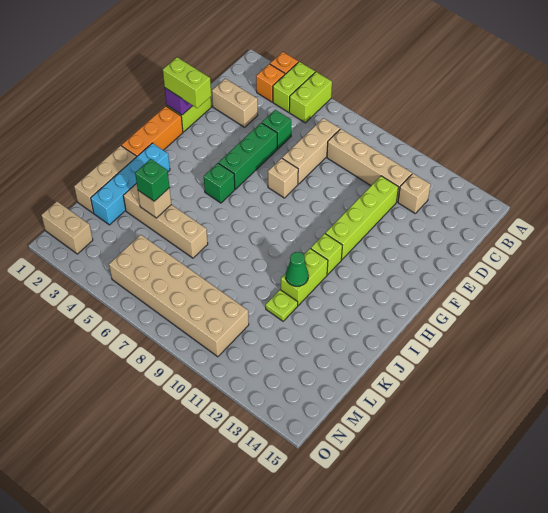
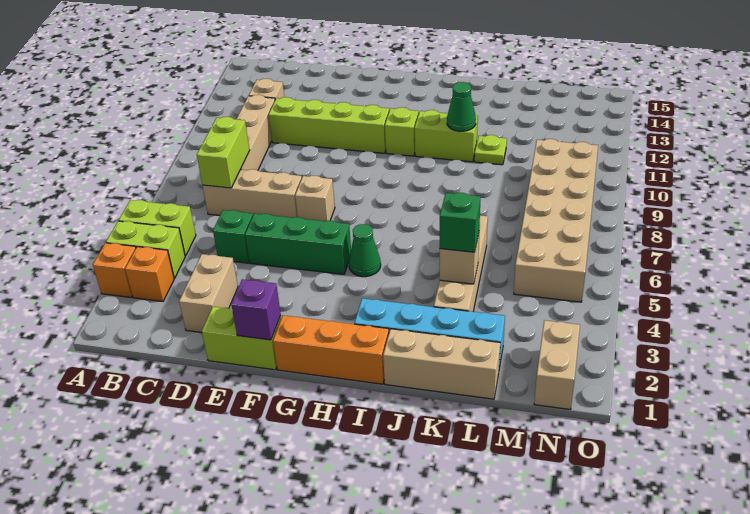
lime brick F1:F2 level 3 -> lime brick C7:C8 level 2
green brick H5 level 1 -> green cone H5 level 1

